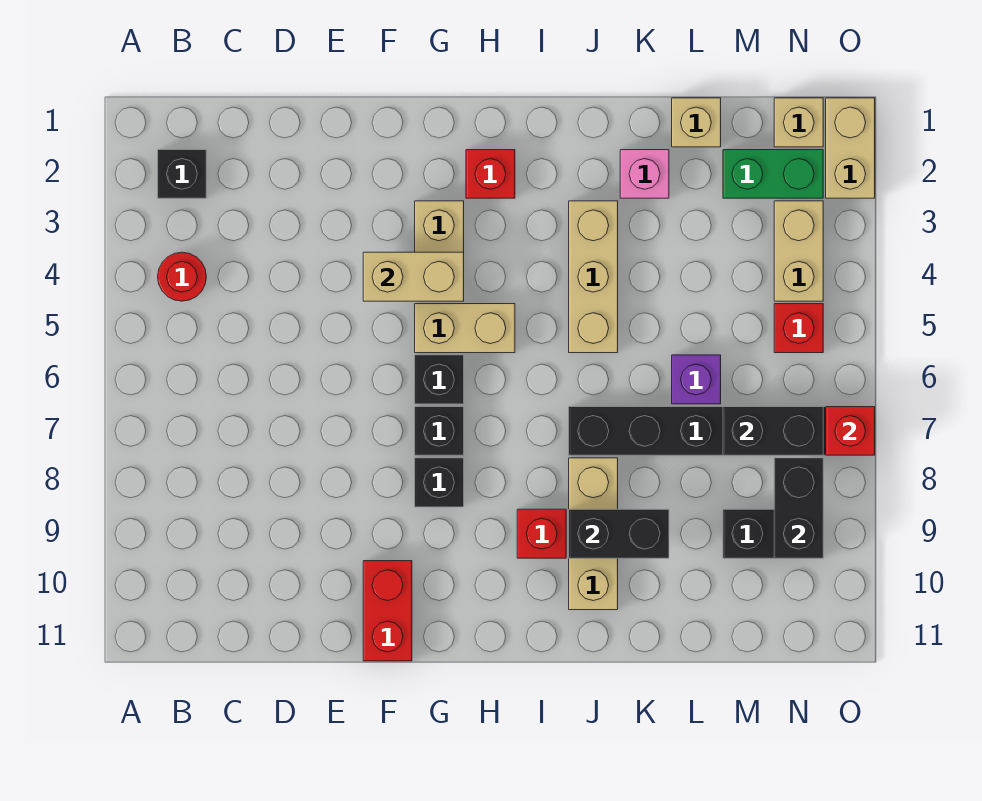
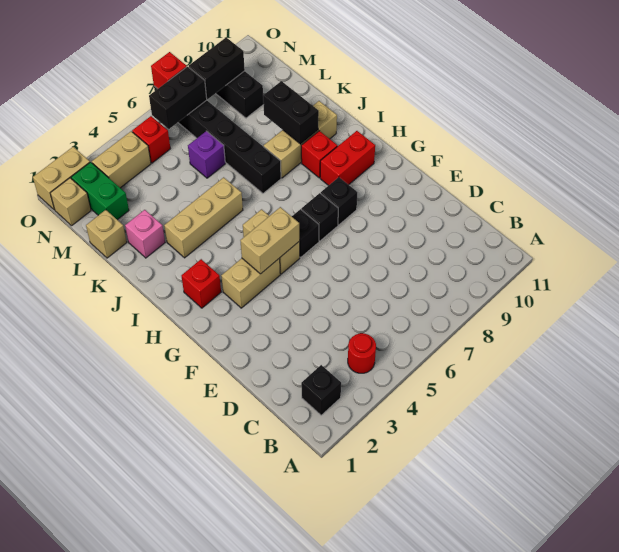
tan brick F4:G4 level 2 -> tan brick G4:G5 level 2
red brick F10:F11 level 1 -> red brick H9:H10 level 1
black brick M7:N7 level 2 -> black brick N6:N7 level 2

